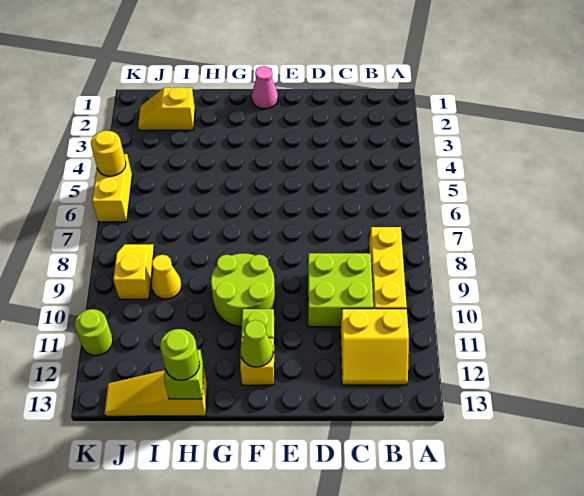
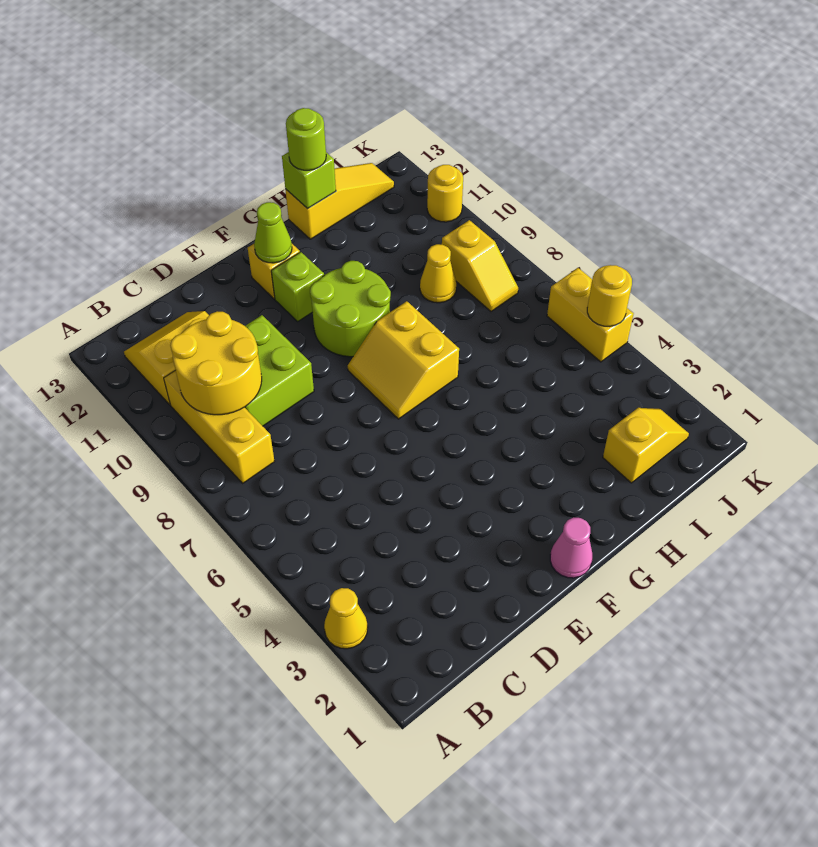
none -> yellow cone A3 level 1
none -> yellow round brick B9:C10 level 2
none -> yellow slope F7:G8 level 1 top G
lime round brick K11 level 1 -> yellow round brick K11 level 1

